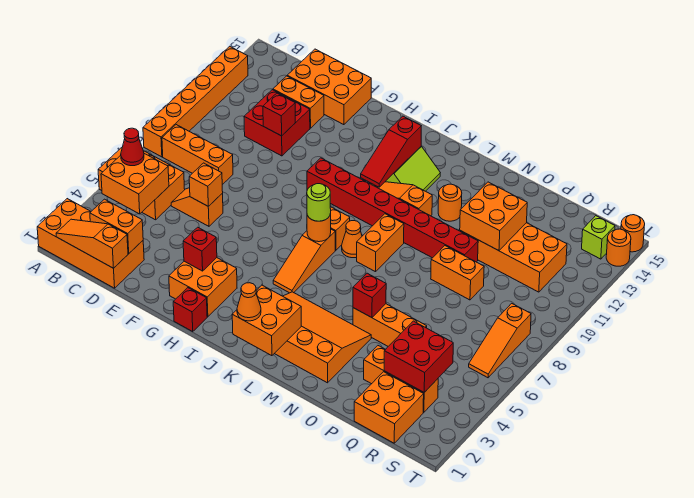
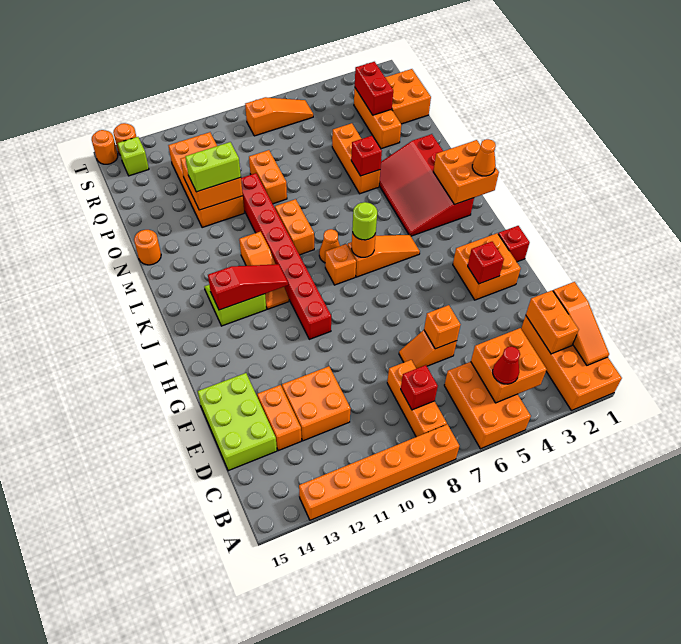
orange slope D6:E6 level 1 top E -> orange slope E6:E7 level 1 top 6
red brick D11:E12 level 1 -> orange brick D11:E12 level 1
orange brick D14:F15 level 1 -> lime brick D14:F15 level 1
red brick E11 level 2 -> red brick C8 level 2
orange slope K2:N4 level 1 top 2 -> red slope K2:N4 level 1 top 2
orange brick L8:L9 level 1 -> orange brick L9:M9 level 1
orange round brick M12 level 1 -> orange round brick N15 level 1
none -> lime brick O11:O12 level 3
red brick Q3:R4 level 2 -> red brick Q3:R3 level 2

